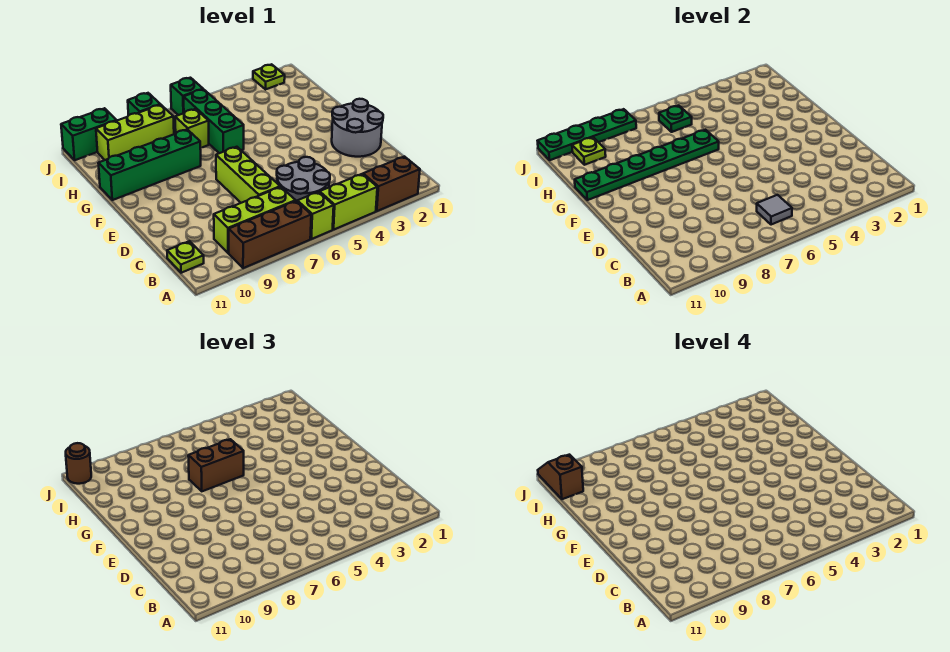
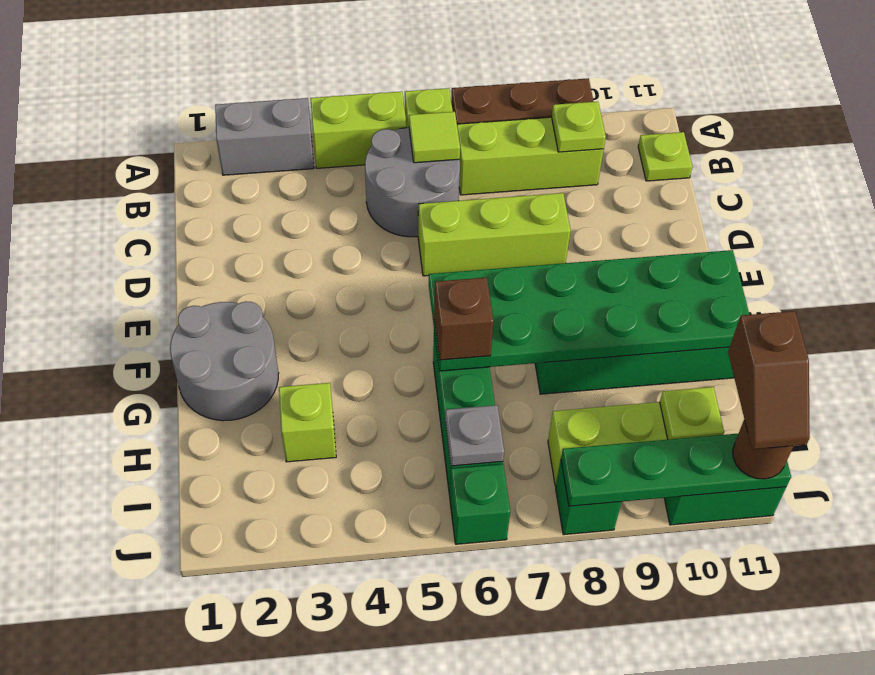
brown brick A2:A3 level 1 -> grey brick A2:A3 level 1
grey tile B6 level 2 -> lime tile B6 level 2
lime brick C7:E7 level 1 -> lime brick D6:D8 level 1
grey round brick D1:E2 level 1 -> grey round brick F1:G2 level 1
green plate G6:G11 level 2 -> green plate F6:G11 level 2
brown brick G6:G7 level 3 -> brown brick G6 level 3
lime brick H7 level 1 -> lime brick H3 level 1
green plate I6 level 2 -> grey plate I6 level 2
lime plate J2 level 1 -> lime plate B9 level 2

